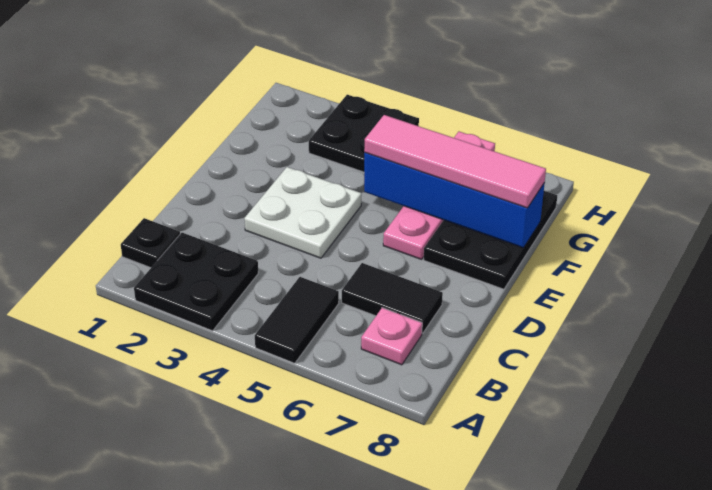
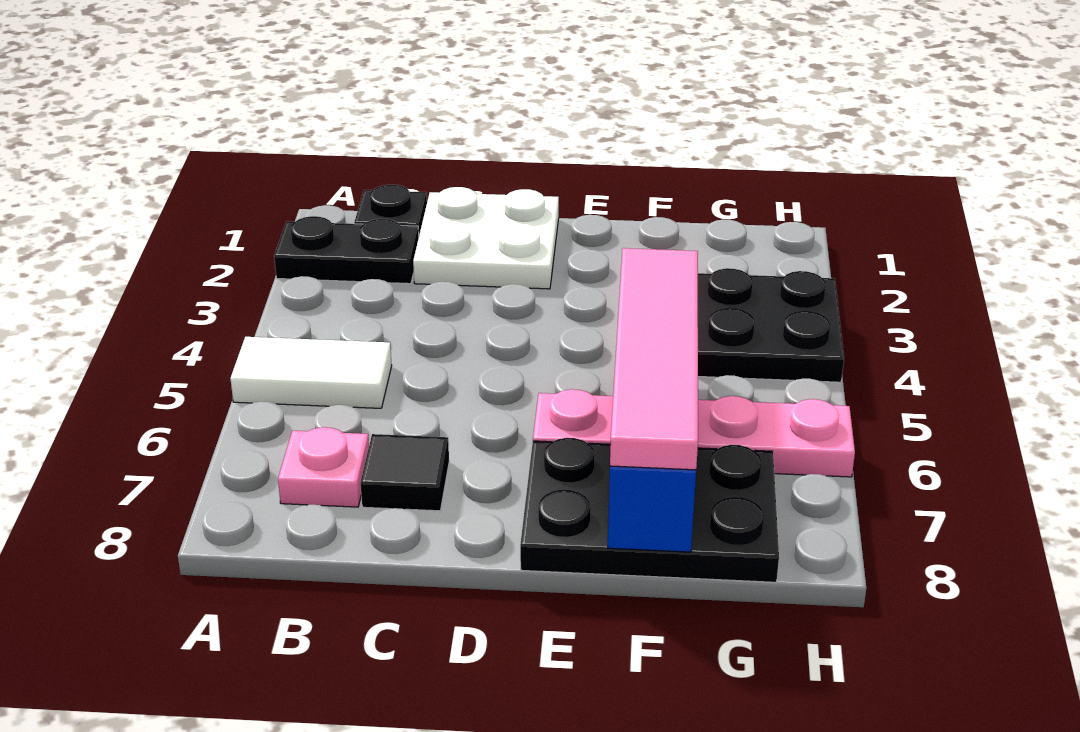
black plate A2:B3 level 1 -> black plate A2:B2 level 1
black tile A5:B5 level 1 -> white tile A5:B5 level 1
black tile C6:C7 level 1 -> black tile C7 level 1
white plate D3:E4 level 1 -> white plate C1:D2 level 1

